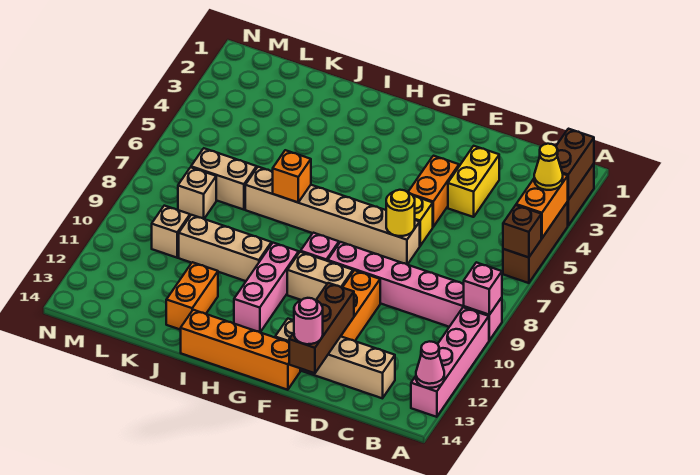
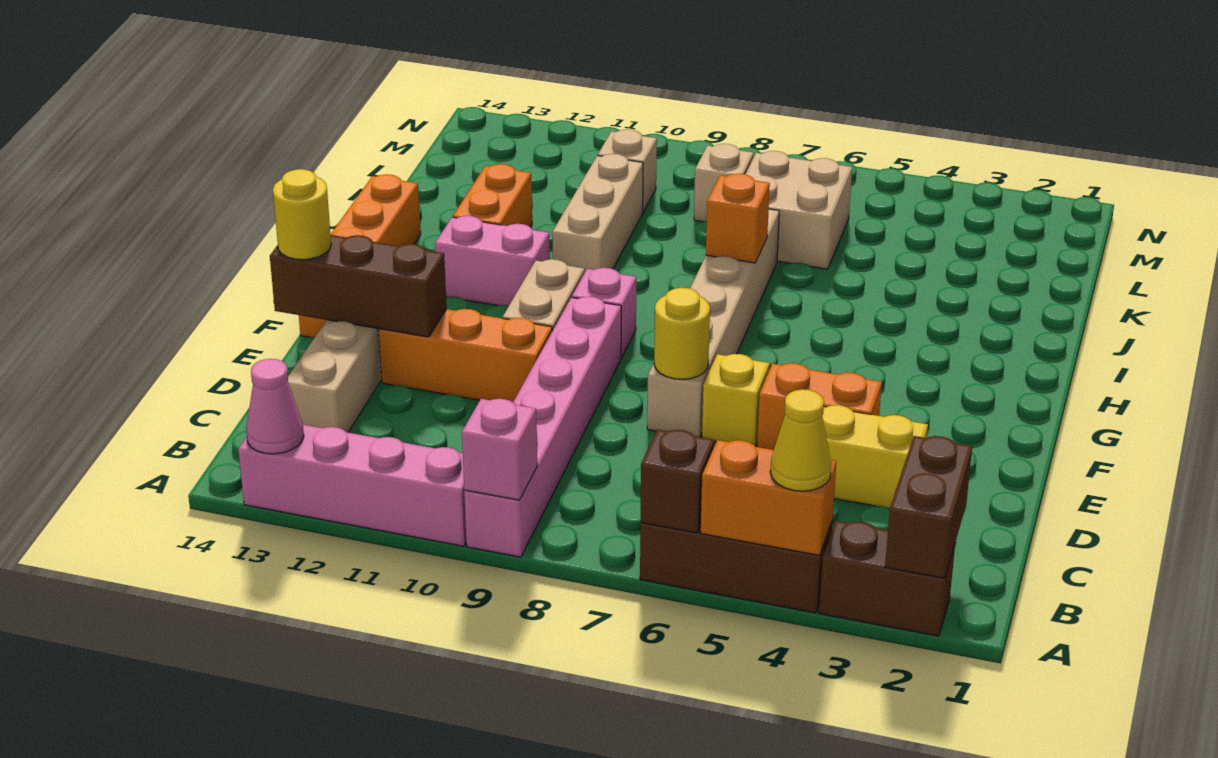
brown brick A2:A3 level 2 -> brown brick A2:B2 level 2
pink round brick E14 level 3 -> yellow round brick E14 level 3
pink brick H10:H12 level 1 -> pink brick H11:H12 level 1
orange brick J12:J13 level 1 -> orange brick I12:J12 level 1
tan brick K7:L7 level 1 -> tan brick K6:L7 level 1

